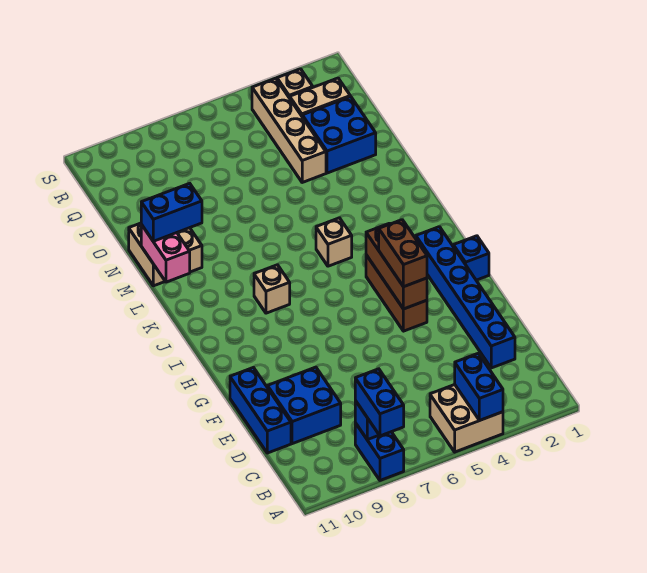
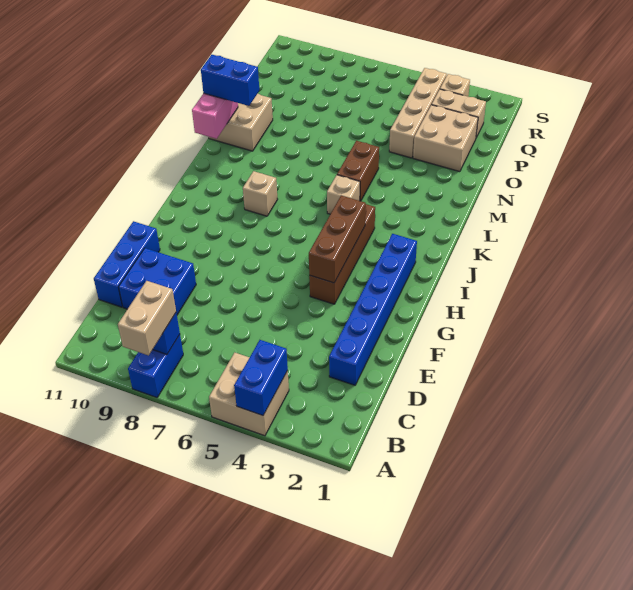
blue brick A8:B8 level 3 -> tan brick A8:B8 level 3
brown brick G4:I4 level 1 -> brown brick G4:J4 level 1
brown brick G4:H4 level 3 -> brown brick L5:M5 level 1
blue brick H1 level 1 -> none
blue brick O2:P3 level 1 -> tan brick O2:P3 level 1

